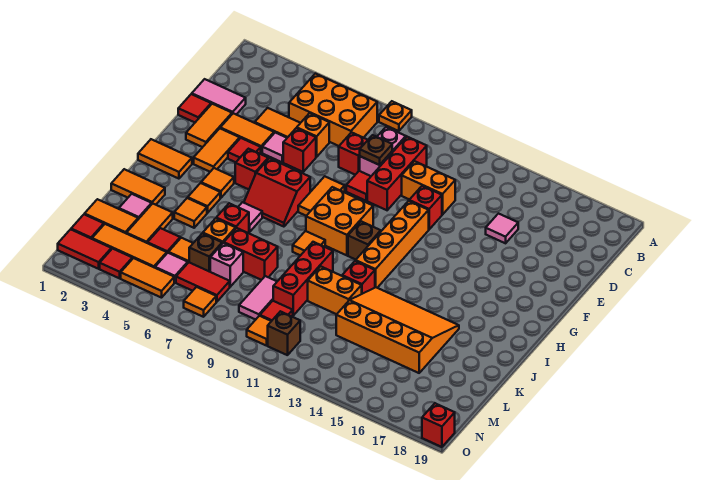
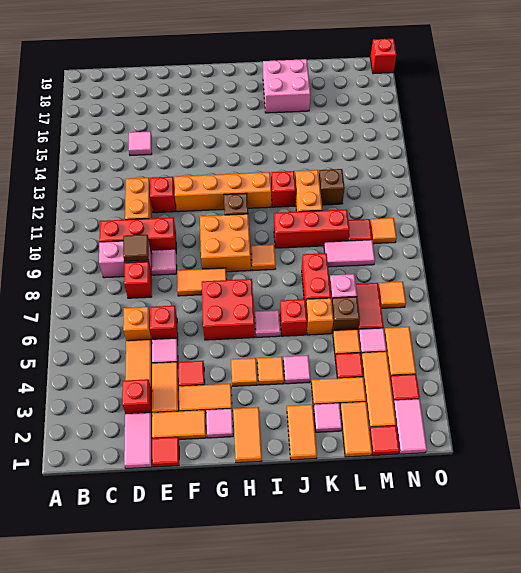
orange plate A8 level 1 -> none
orange brick B5:C7 level 1 -> none
brown plate D9 level 2 -> brown tile D9 level 2
red tile E9 level 1 -> pink tile E9 level 1
none -> pink tile G2 level 1
red brick G5 level 1 -> red brick D3 level 1
red slope G6:H7 level 1 top G -> red brick G6:H7 level 1
orange tile J4 level 1 -> pink tile J4 level 1
orange slope J13:L16 level 1 top L -> none
none -> pink brick J17:K18 level 1
red tile N1:N2 level 1 -> pink tile N1:N2 level 1
brown brick N11 level 1 -> brown brick L12 level 1

